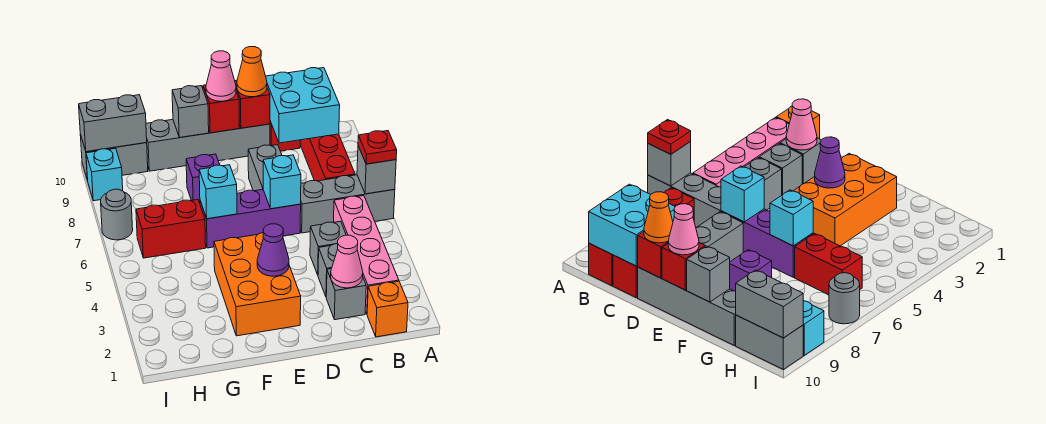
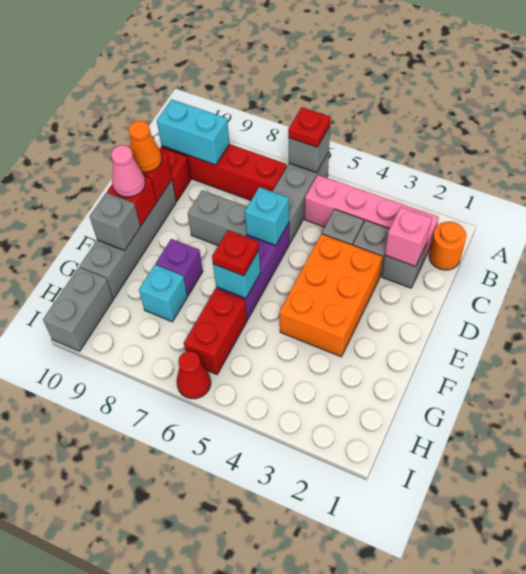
orange brick B1 level 1 -> orange round brick B1 level 1
cyan brick B9:C10 level 2 -> cyan brick B9:B10 level 2
pink cone C2 level 2 -> pink brick C2 level 2
orange brick E2:F4 level 1 -> orange brick D3:F4 level 1
purple cone E3 level 2 -> none
none -> red plate F6 level 3
grey brick H10:I10 level 2 -> none
none -> red cone I6 level 1
grey round brick I7 level 1 -> none
cyan brick I9 level 1 -> cyan brick G8 level 1

